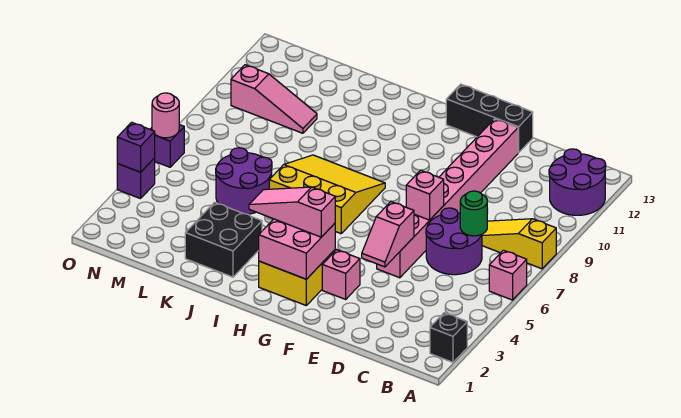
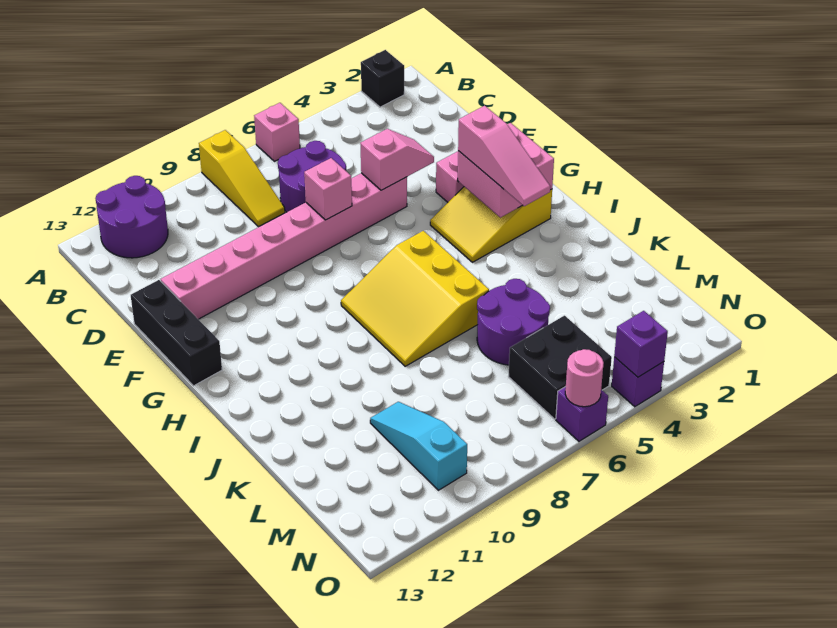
green round brick C7 level 2 -> none
black brick J2:K3 level 1 -> black brick M5:N6 level 1
pink slope L10:N10 level 1 top N -> cyan slope L10:N10 level 1 top N

